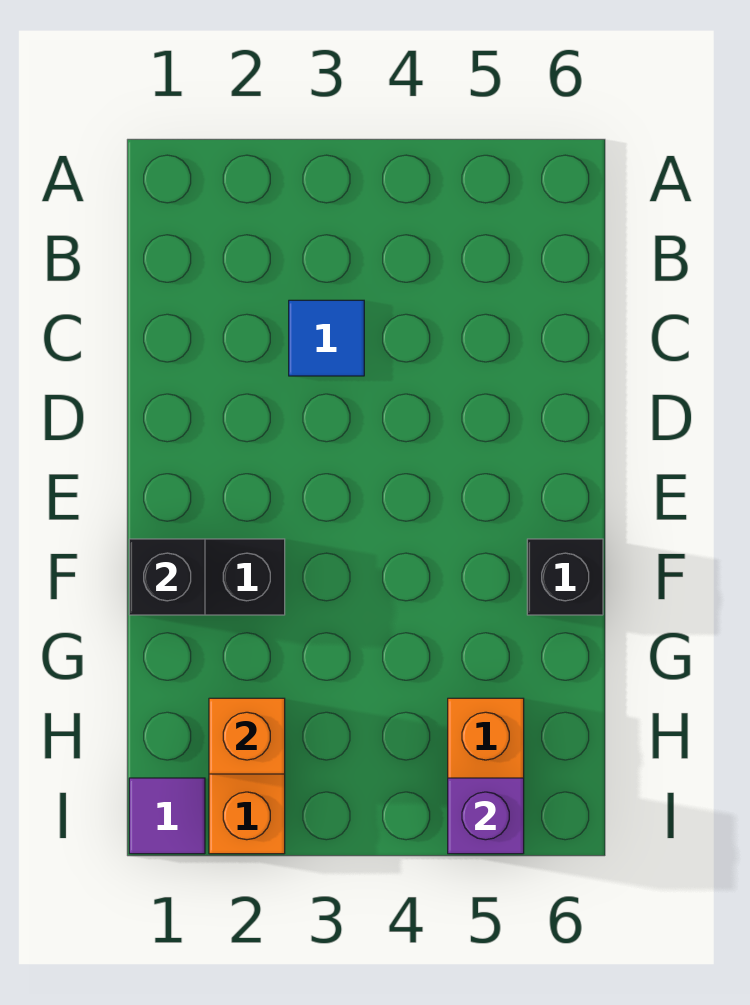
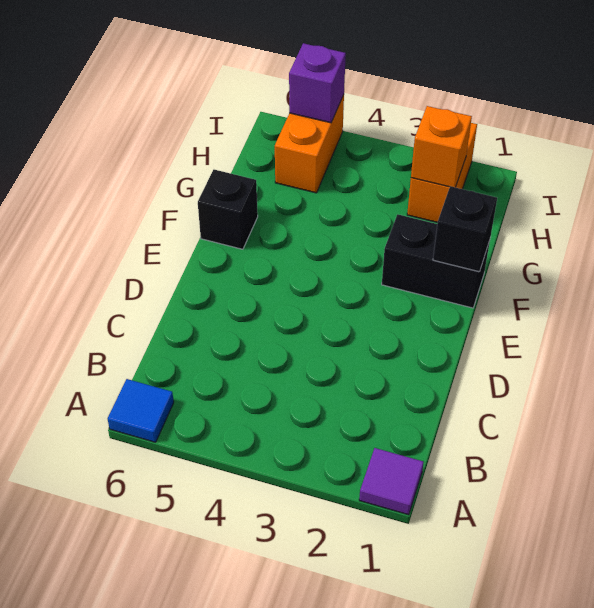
blue tile C3 level 1 -> blue tile A6 level 1
purple tile I1 level 1 -> purple tile A1 level 1

